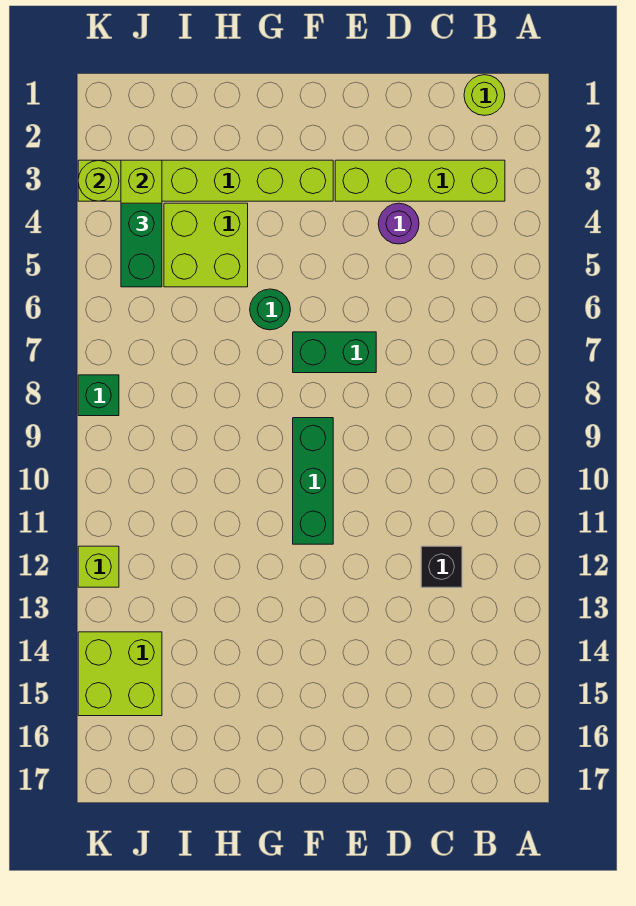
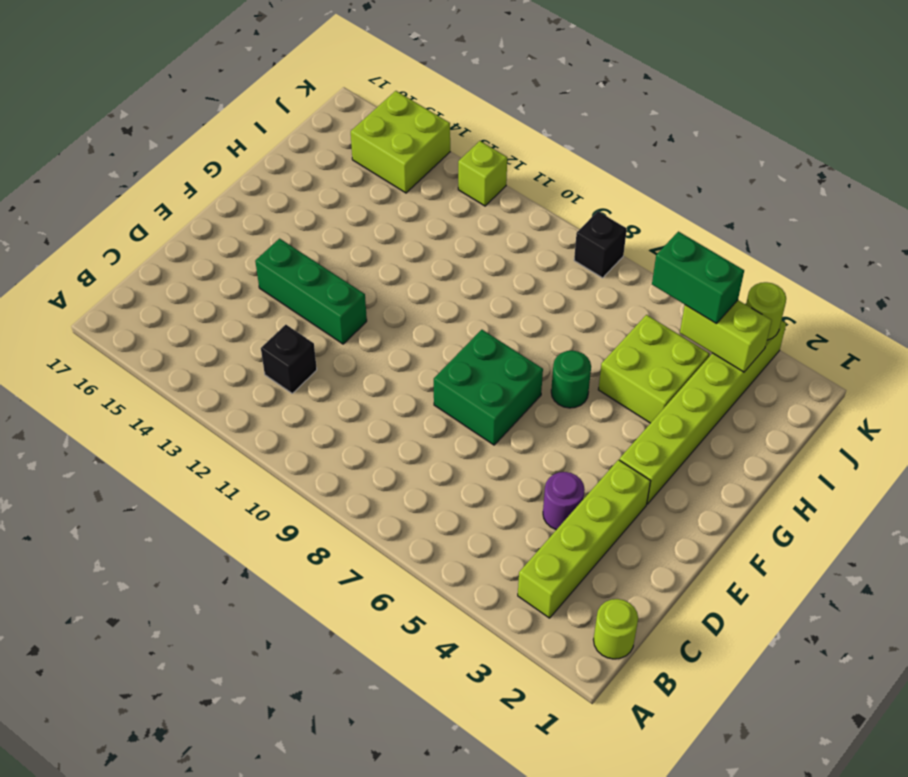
green brick E7:F7 level 1 -> green brick E7:F8 level 1
green brick F9:F11 level 1 -> green brick E12:E14 level 1
green brick K8 level 1 -> black brick K8 level 1

